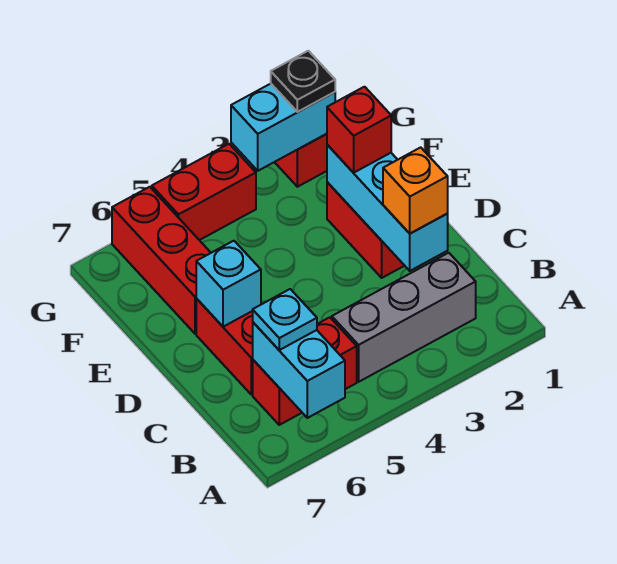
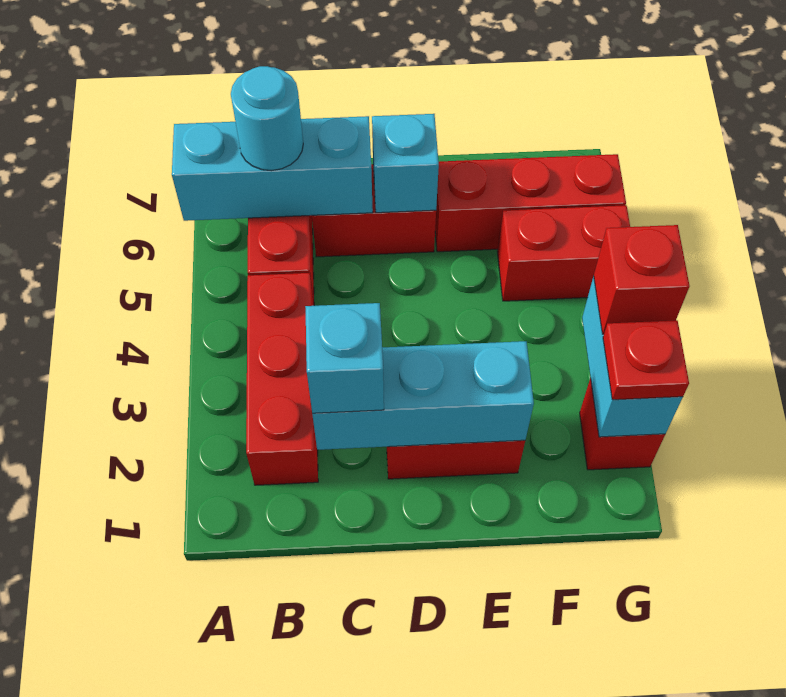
cyan brick A6:B6 level 2 -> cyan brick A6:C6 level 2
grey brick B2:B4 level 1 -> red brick B2:B4 level 1
cyan plate B6 level 3 -> cyan round brick B6 level 3
orange brick C2 level 3 -> cyan brick C2 level 3
red brick E2 level 3 -> red brick G3 level 3
black plate G2 level 3 -> red plate G2 level 3
red brick G4:G5 level 1 -> red brick F5:G5 level 1

